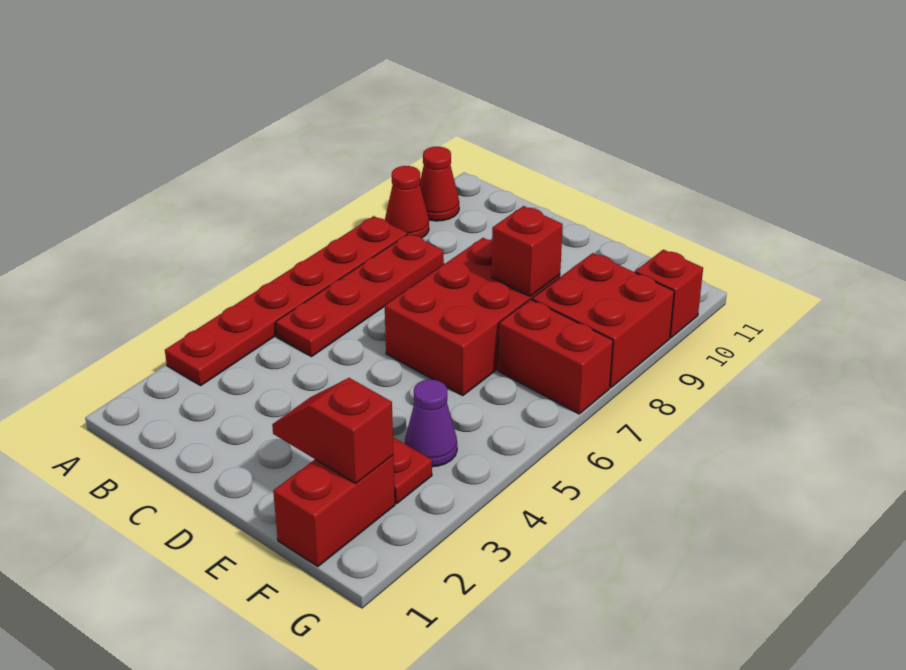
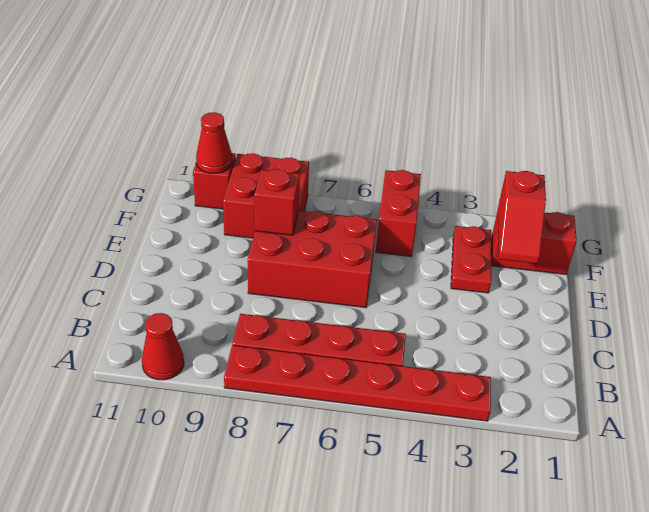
red cone A9 level 1 -> red cone G10 level 2
purple cone F4 level 1 -> none
red brick F7:G7 level 1 -> red brick F5:G5 level 1

